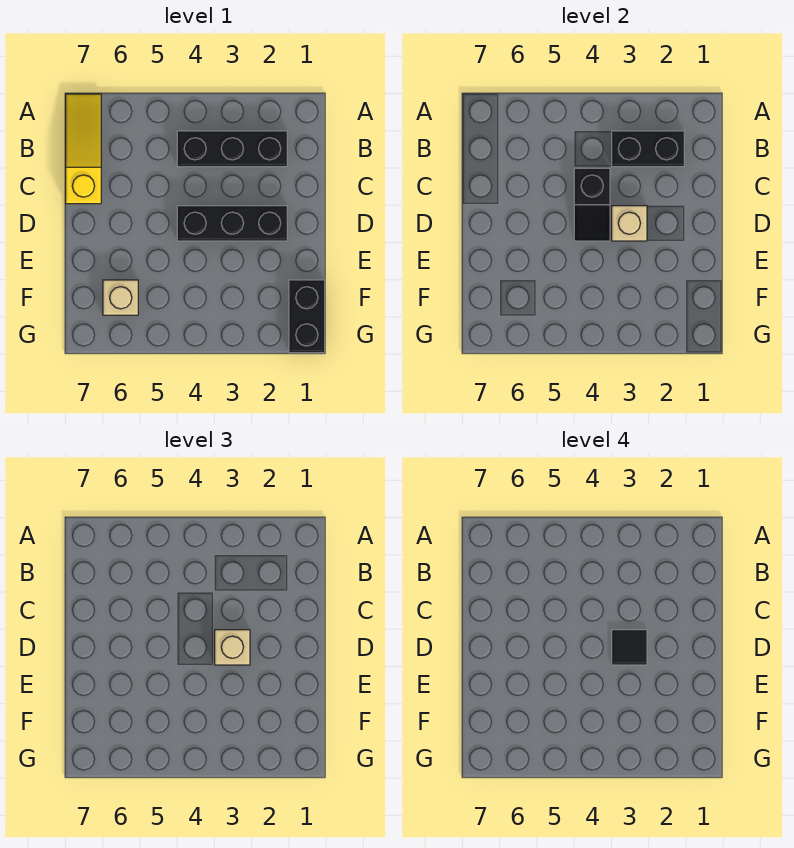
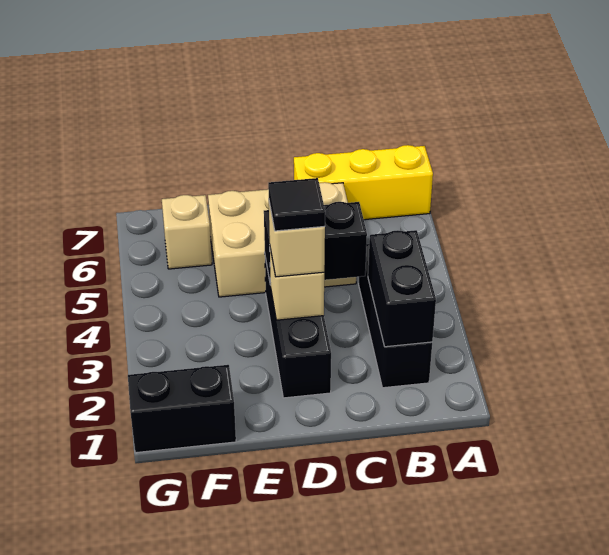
yellow slope A7:C7 level 1 top C -> yellow brick A7:C7 level 1
black slope C4:D4 level 2 top C -> black brick C4:D4 level 2
none -> tan brick C5:E6 level 1

